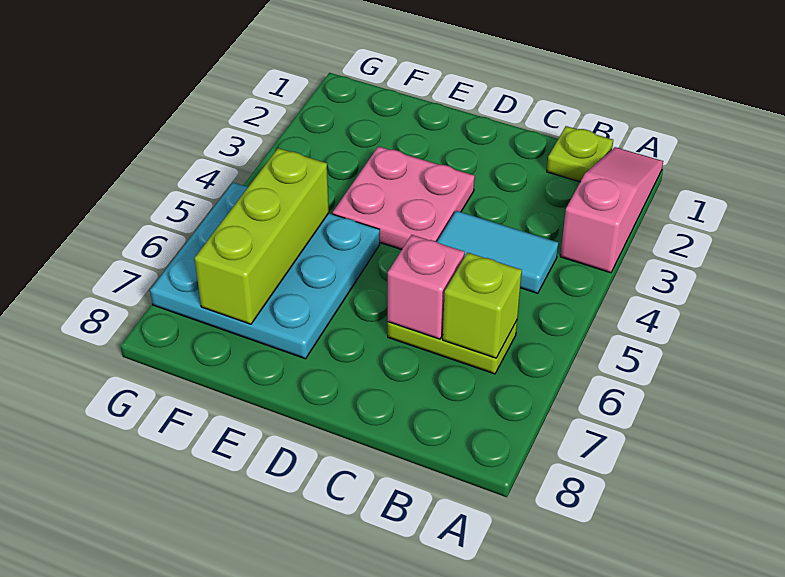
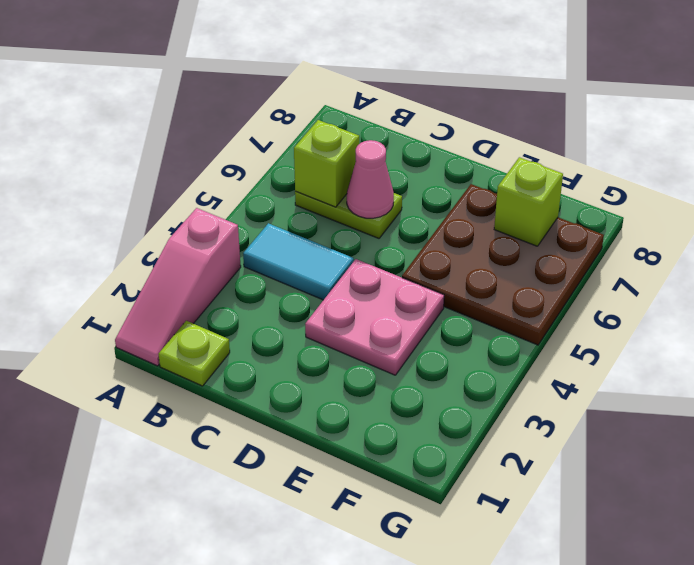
pink brick C6 level 2 -> pink cone C6 level 2
cyan plate E5:G7 level 1 -> brown plate E5:G7 level 1
lime brick F5:F7 level 2 -> lime brick F7 level 2

